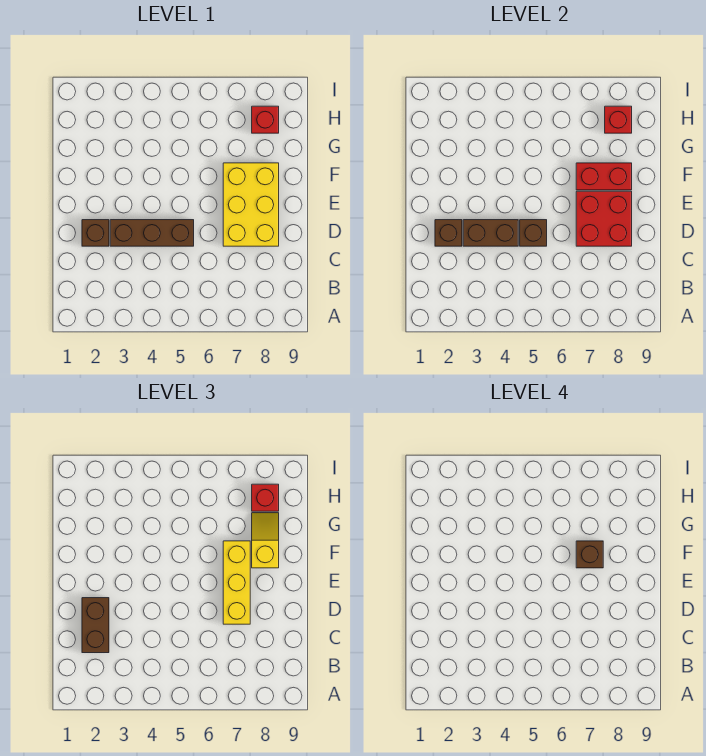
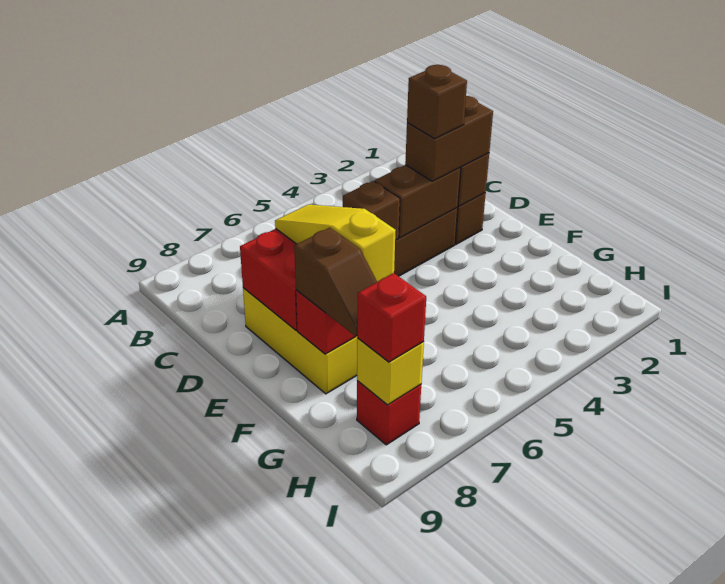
brown brick C2:D2 level 3 -> brown brick D2:D3 level 3
yellow brick D7:F7 level 3 -> yellow slope D7:F7 level 3 top F
brown brick F7 level 4 -> brown brick D3 level 4
yellow slope F8:G8 level 3 top F -> brown slope F8:G8 level 3 top F
red brick H8 level 2 -> yellow brick H8 level 2

